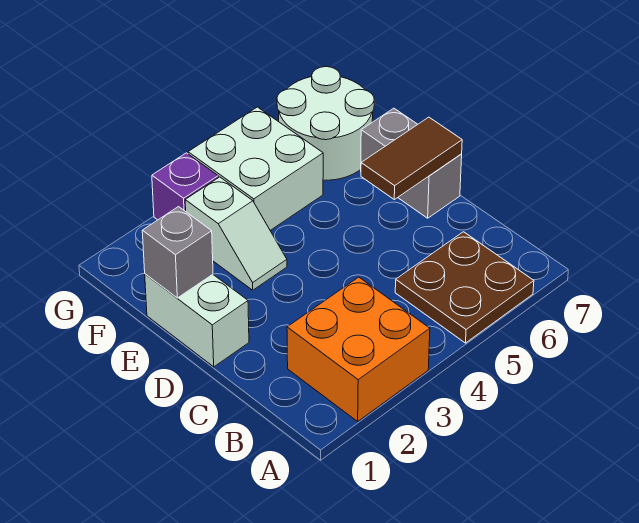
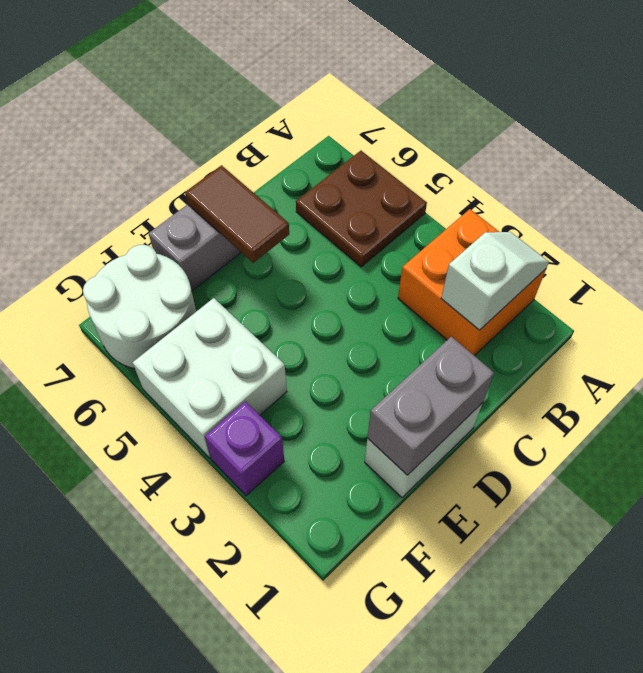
grey brick E1 level 2 -> grey brick D1:E1 level 2
white slope E3:F3 level 1 top F -> white slope A2:B2 level 2 top B

